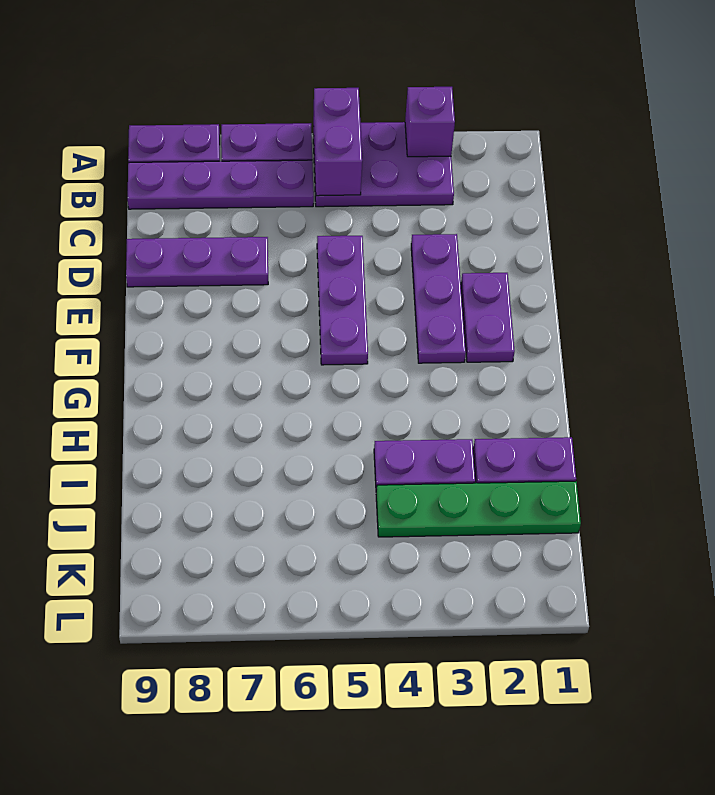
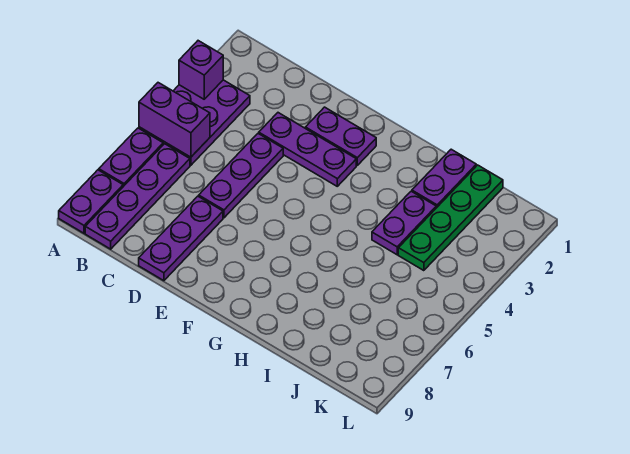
purple plate D5:F5 level 1 -> purple plate D4:D6 level 1

